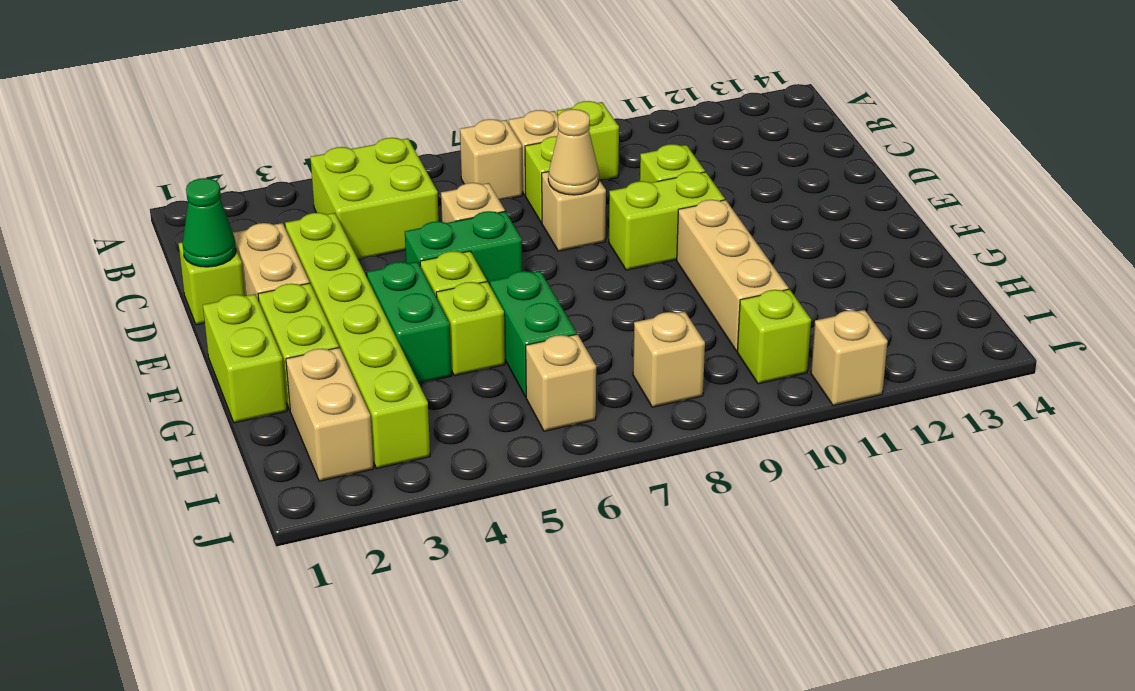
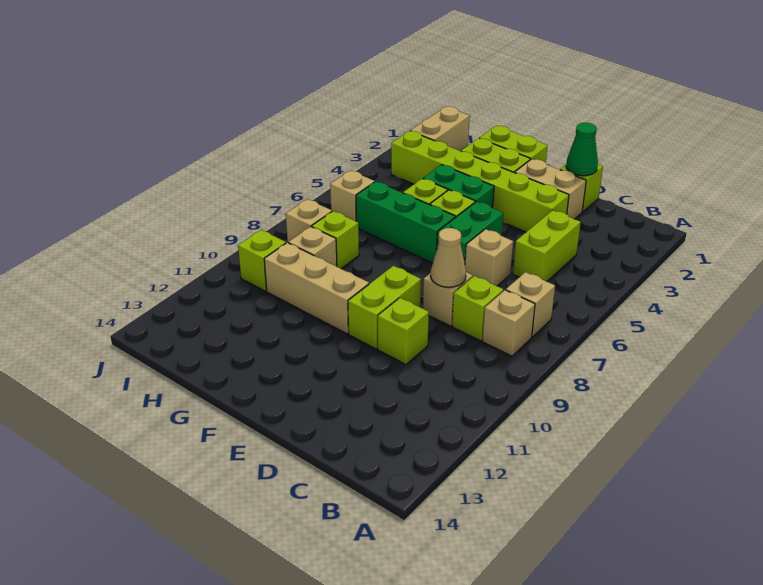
lime brick B4:C5 level 1 -> lime brick C4:C5 level 1
lime brick B9 level 1 -> lime brick H8 level 1
green brick G6:H6 level 1 -> green brick F6:H6 level 1
tan brick H2:I2 level 1 -> tan brick I1:I2 level 1
tan brick J11 level 1 -> tan brick H9 level 1

